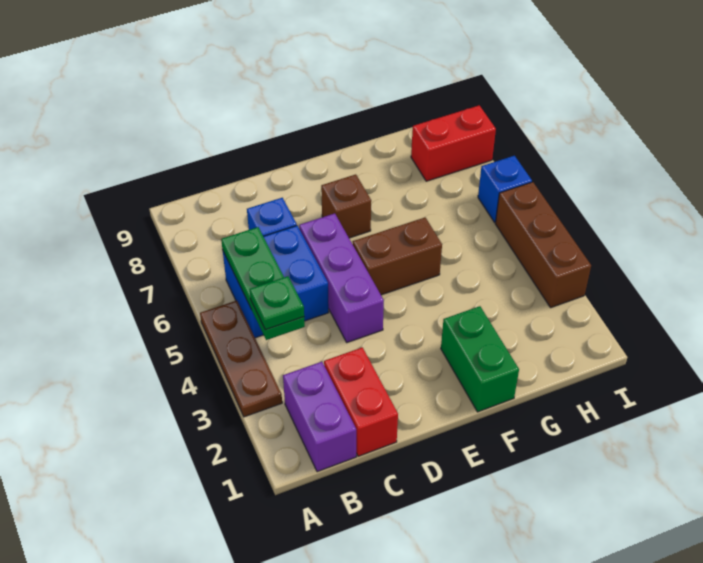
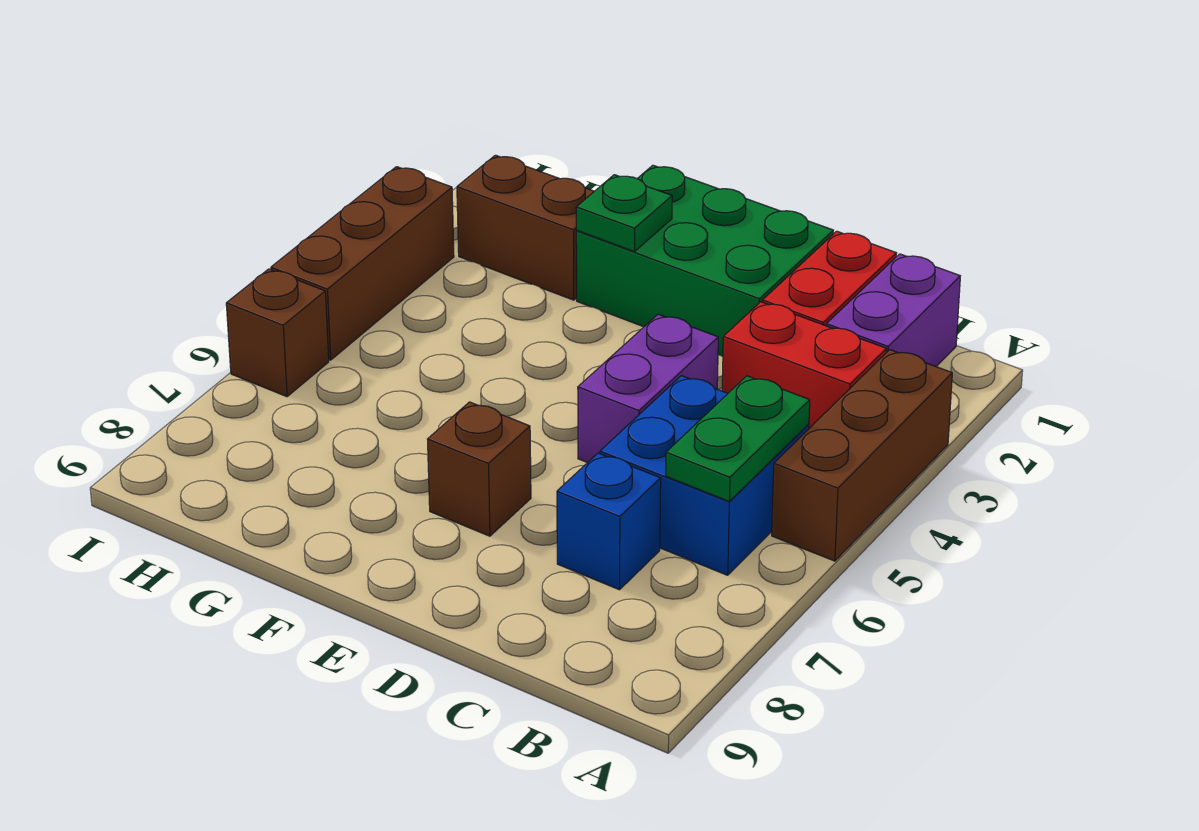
brown plate A3:A5 level 1 -> brown brick A3:A5 level 1
green plate B4:B6 level 2 -> green plate B5:B6 level 2
green plate B4 level 3 -> green plate F2 level 2
purple brick D4:D6 level 1 -> purple brick D4:D5 level 1
brown brick E5:F5 level 1 -> brown brick G2:H2 level 1
green brick F1:F2 level 1 -> green brick D1:F2 level 1
red brick H8:I8 level 1 -> red brick B3:C3 level 1
blue brick I6 level 1 -> brown brick I6 level 1

